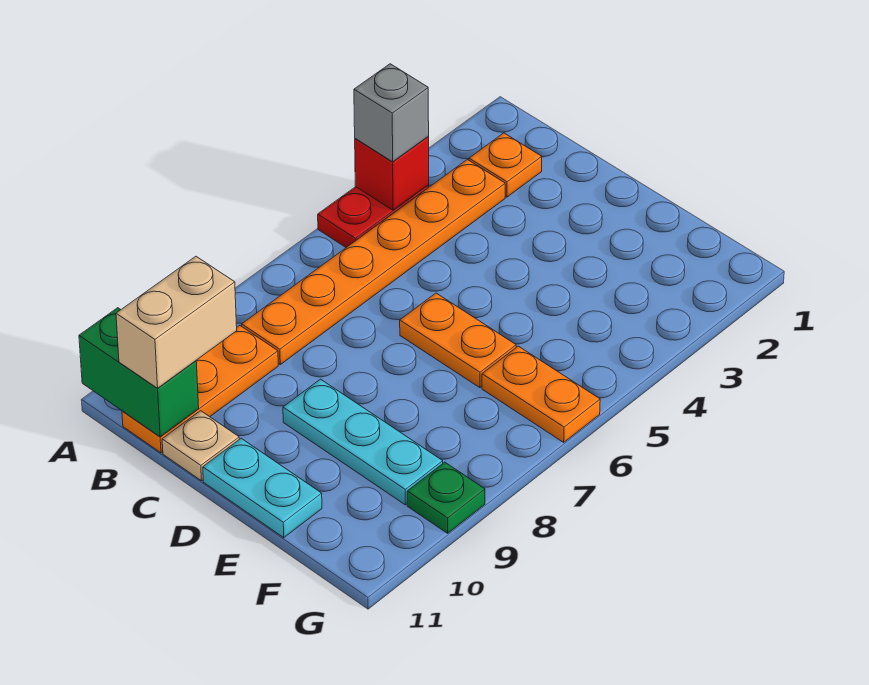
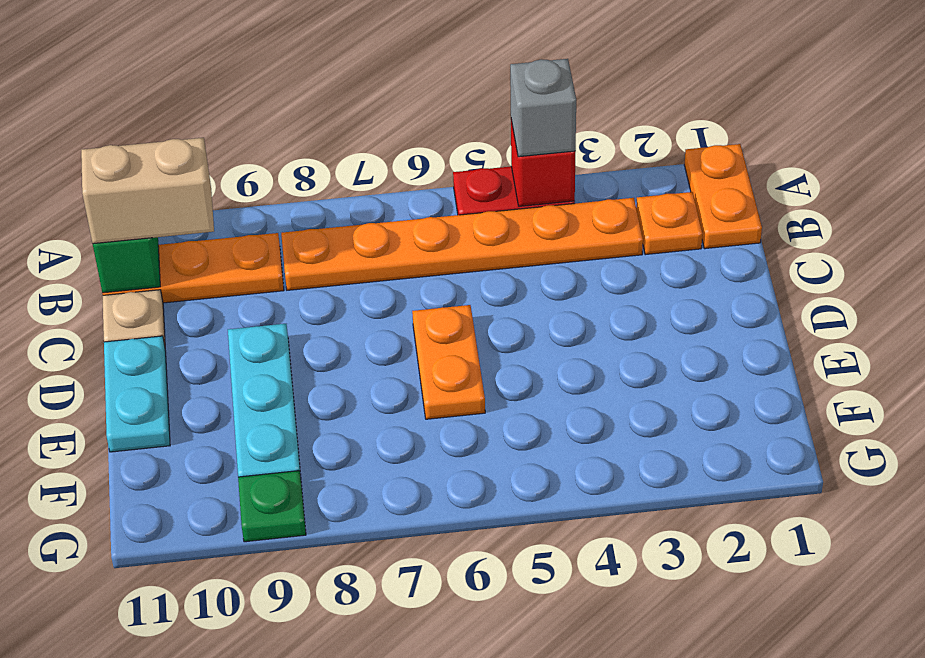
orange plate F6:G6 level 1 -> orange plate A1:B1 level 1

